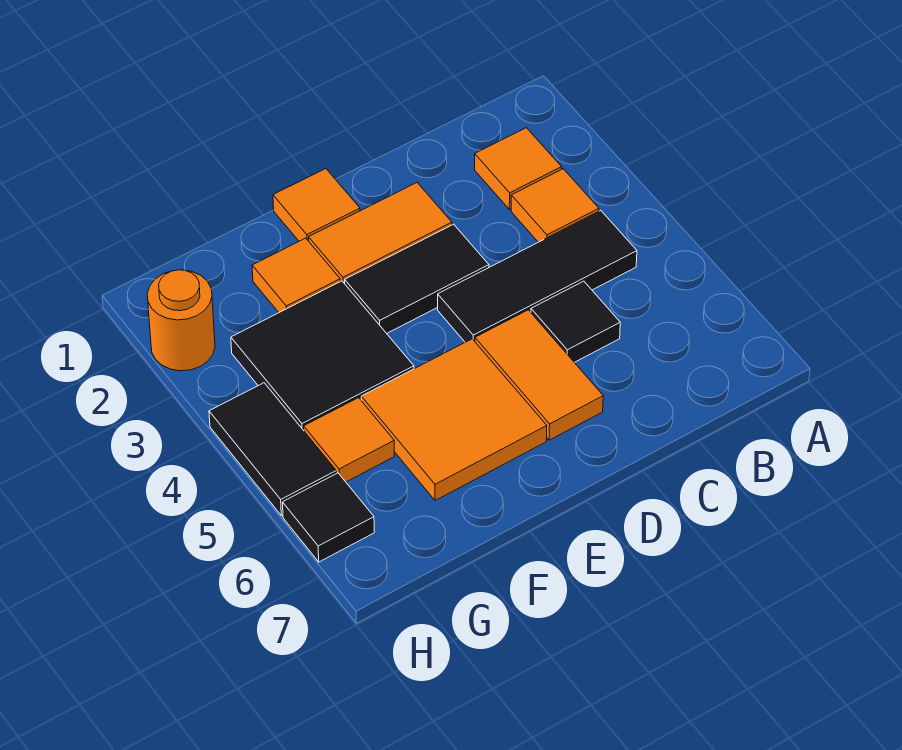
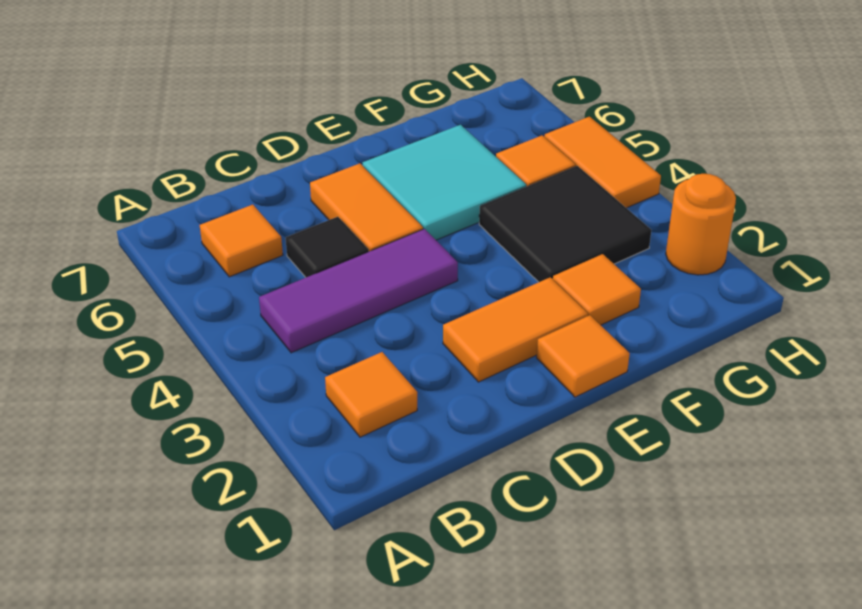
orange tile B3 level 1 -> orange tile B6 level 1
black tile B4:D4 level 1 -> purple tile B4:D4 level 1
black tile D3:E3 level 1 -> none
orange tile E5:F6 level 1 -> cyan tile E5:F6 level 1
black tile H4:H5 level 1 -> orange tile H4:H5 level 1
black tile H6 level 1 -> none

